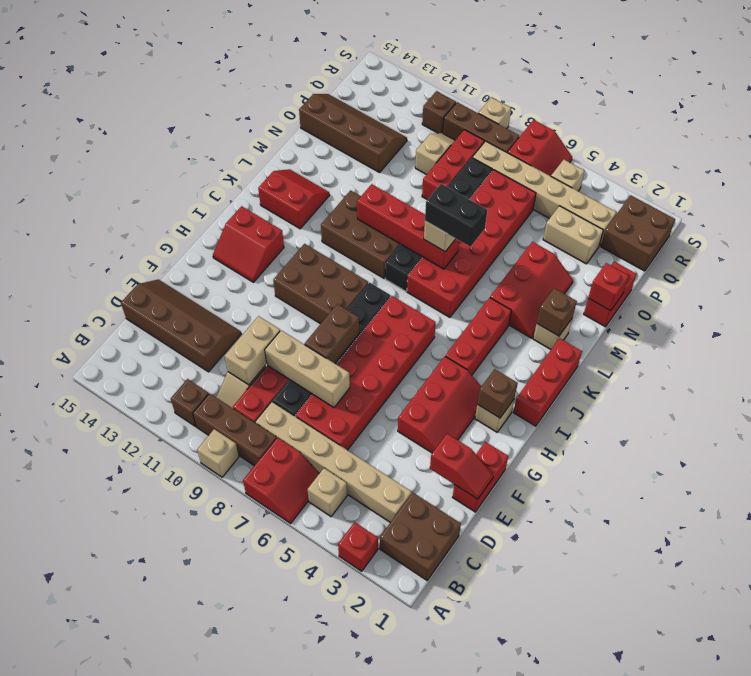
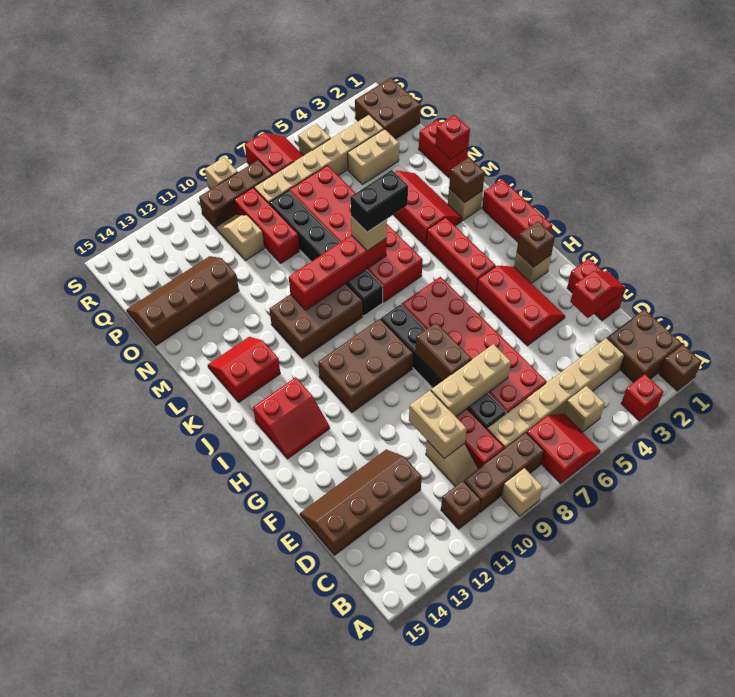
brown brick R11 level 1 -> brown brick A1 level 1

